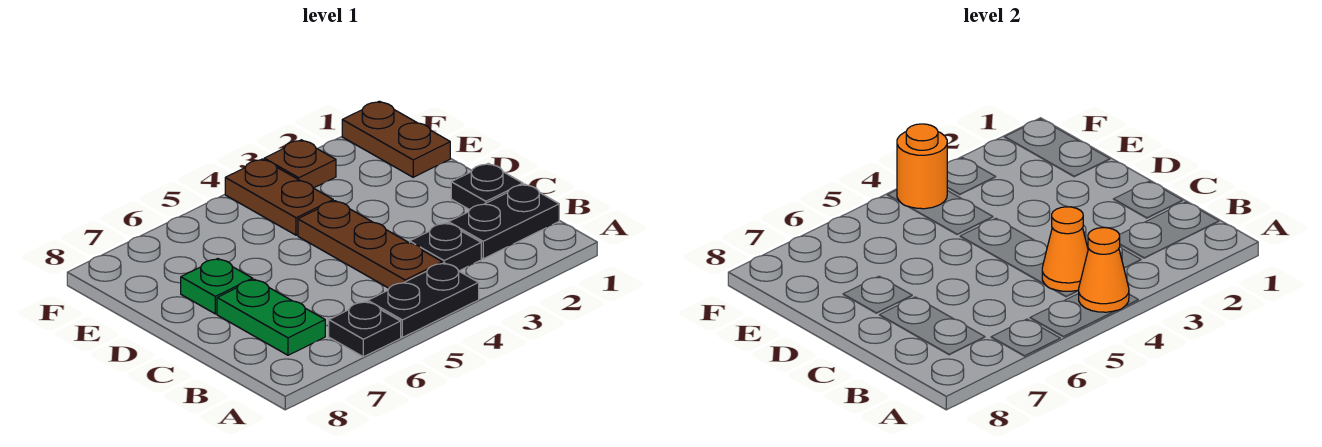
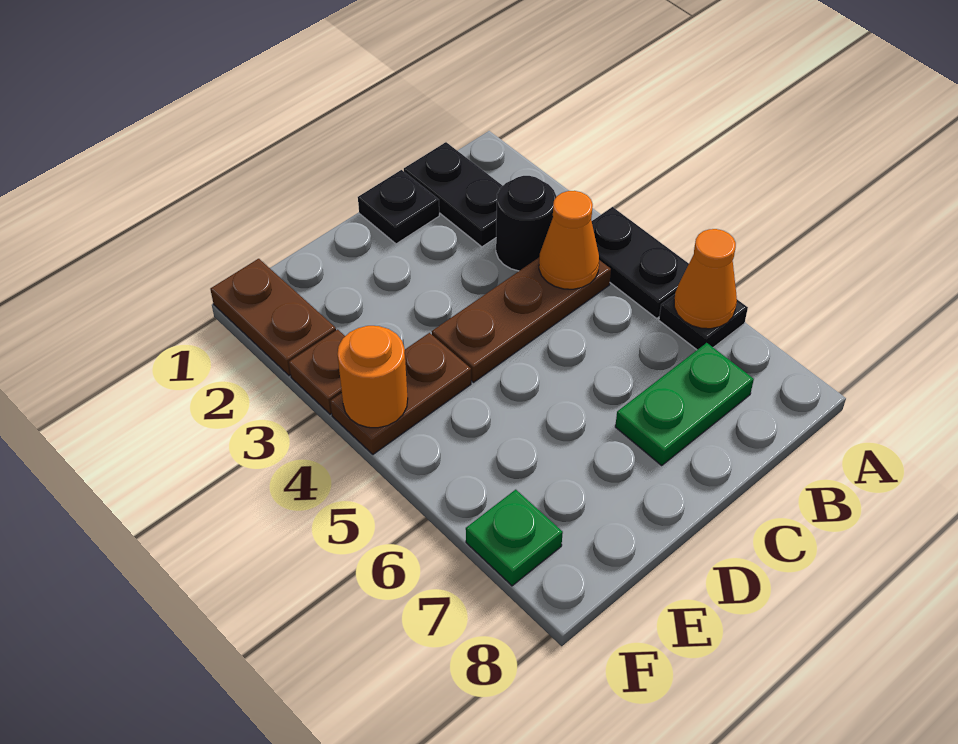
orange cone A4 level 2 -> orange cone A6 level 2
black plate B3 level 1 -> black round brick B3 level 1
green plate D7 level 1 -> green plate F7 level 1
brown plate E1:F1 level 1 -> brown plate F1:F2 level 1

